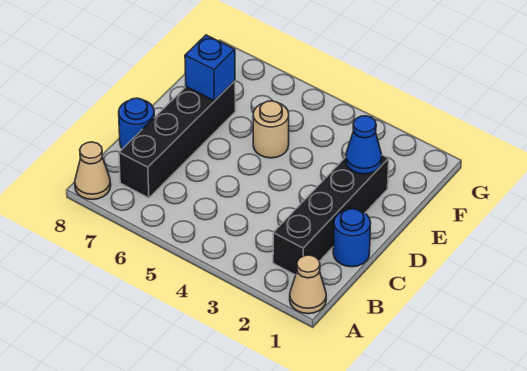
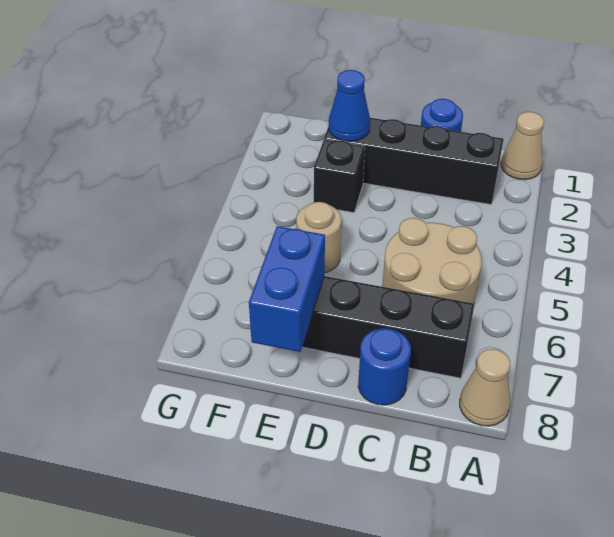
none -> tan round brick B5:C6 level 1
none -> black brick E3 level 1
blue brick E7 level 2 -> blue brick E7:E8 level 2

